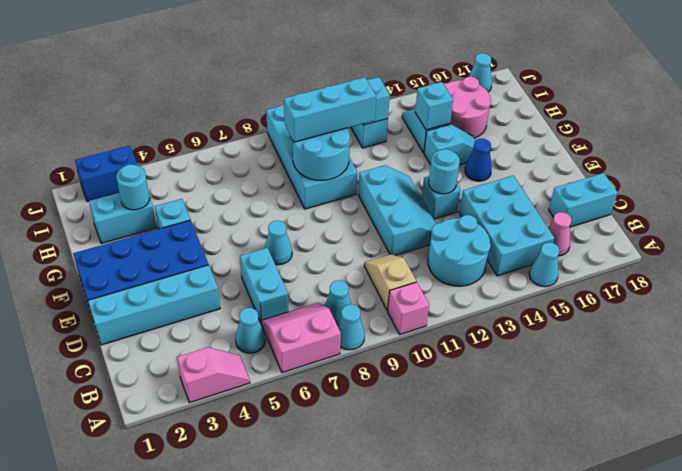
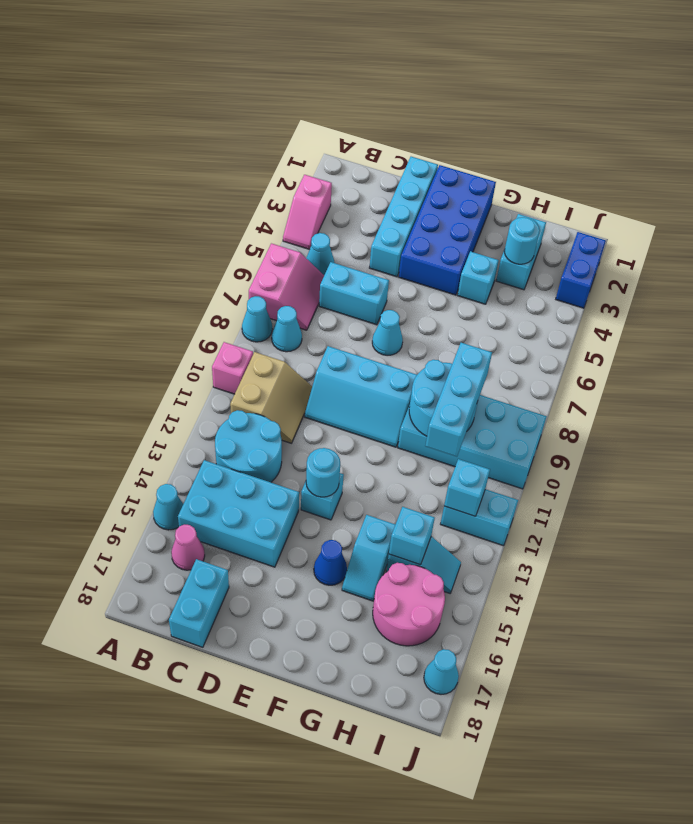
tan slope B10:C10 level 1 top B -> tan slope B10:C11 level 1 top B
cyan slope D11:F12 level 1 top 11 -> cyan slope D9:F10 level 1 top 9

